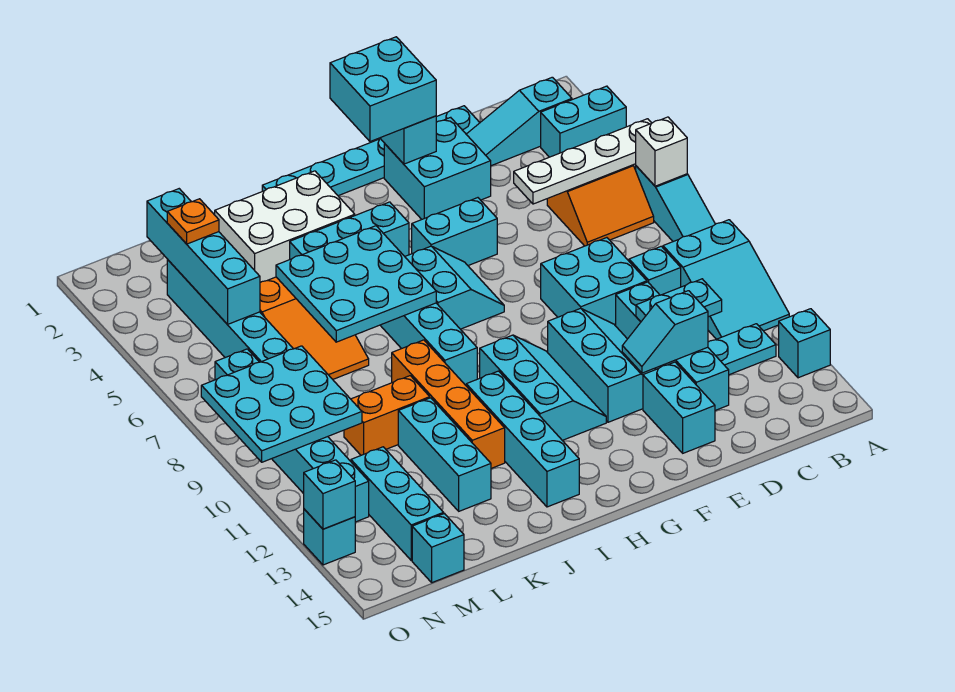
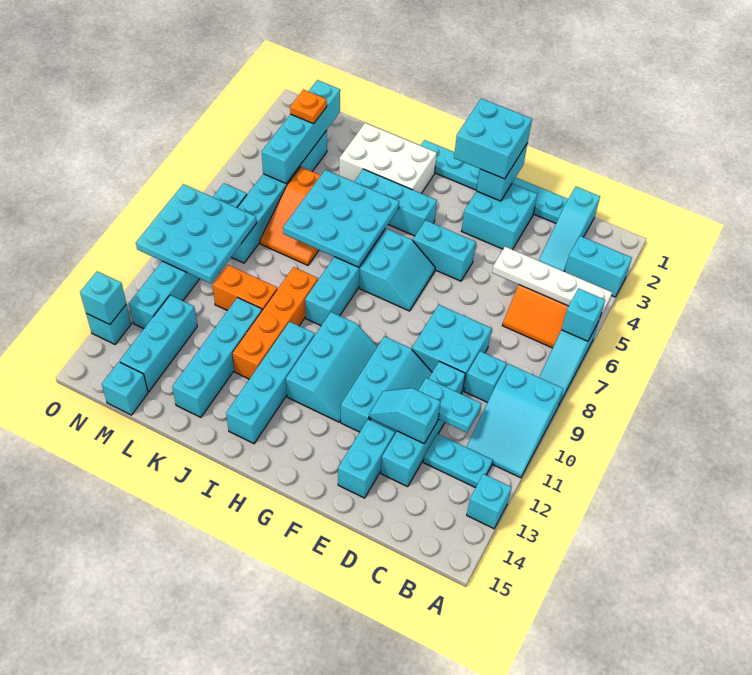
white brick A6 level 2 -> cyan brick A6 level 2
cyan slope B2:D2 level 1 top B -> cyan slope C1:C3 level 1 top 1
cyan brick K11:K13 level 1 -> cyan brick K11:K14 level 1

